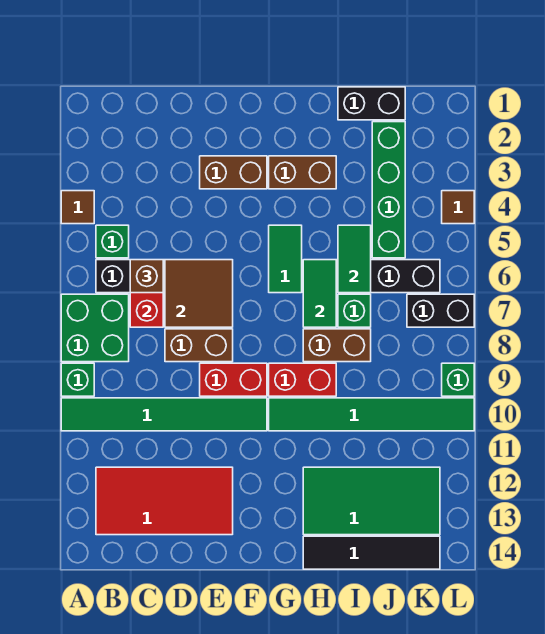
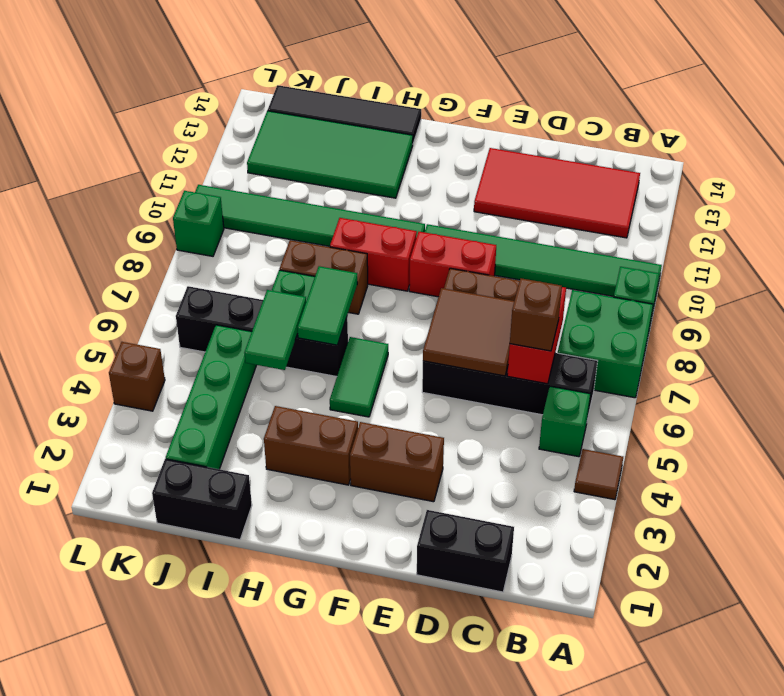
black brick K7:L7 level 1 -> black brick C1:D1 level 1
brown tile L4 level 1 -> brown brick L4 level 1

